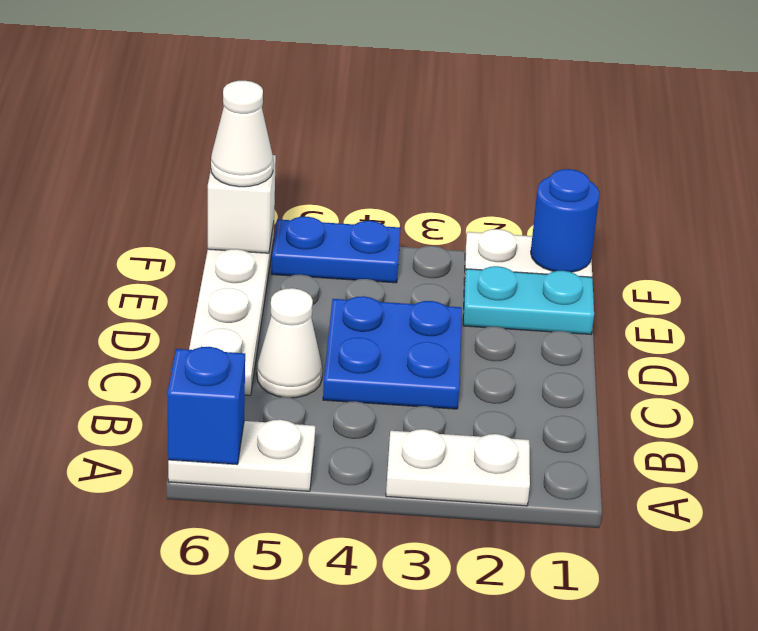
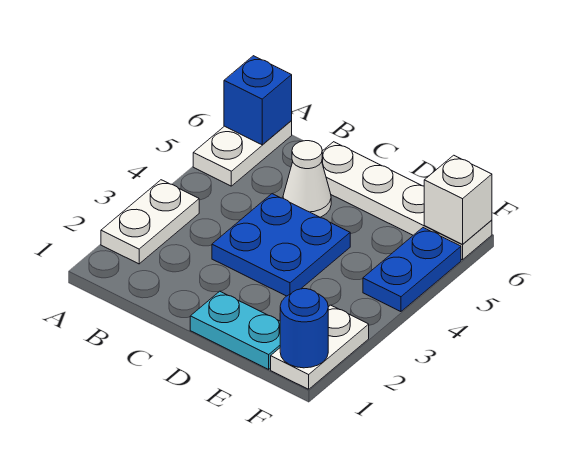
cyan plate E1:E2 level 1 -> cyan plate D1:E1 level 1
white cone F6 level 3 -> none

